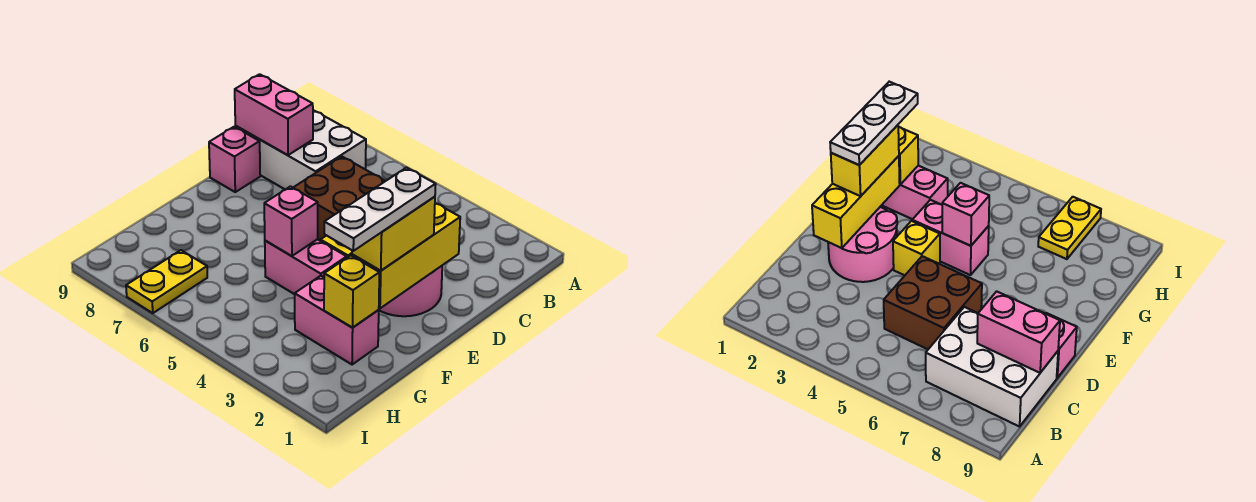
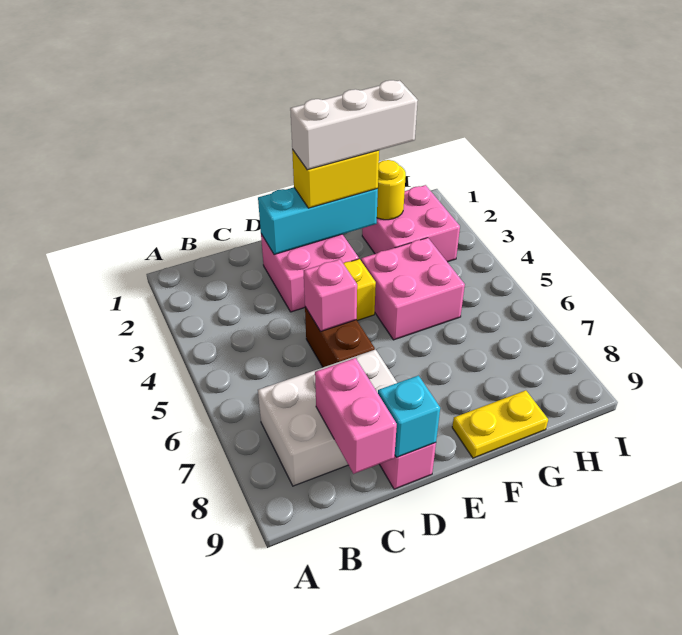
white brick B7:C9 level 1 -> white brick B7:D8 level 1
brown brick C5:D6 level 1 -> brown brick D5:D6 level 1
pink round brick D2:E3 level 1 -> pink brick D2:E3 level 1
yellow brick D2:F2 level 2 -> cyan brick D2:F2 level 2
none -> cyan brick D9 level 2
white plate E2:G2 level 4 -> white brick E2:G2 level 4
pink brick F4:F5 level 1 -> pink brick F4:G5 level 1
pink brick F5 level 2 -> pink brick D5 level 2
pink brick G2:G3 level 1 -> pink brick G2:H3 level 1
yellow brick G2 level 2 -> yellow round brick G2 level 2
yellow plate H7:I7 level 1 -> yellow plate F9:G9 level 1

